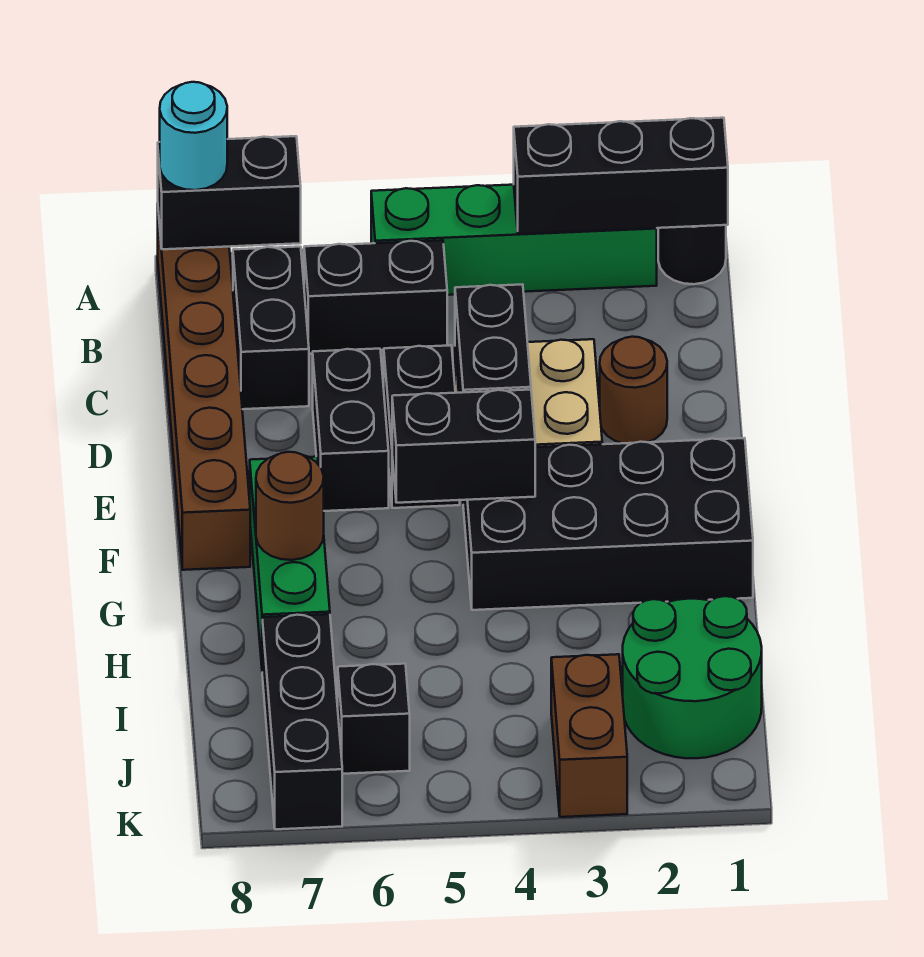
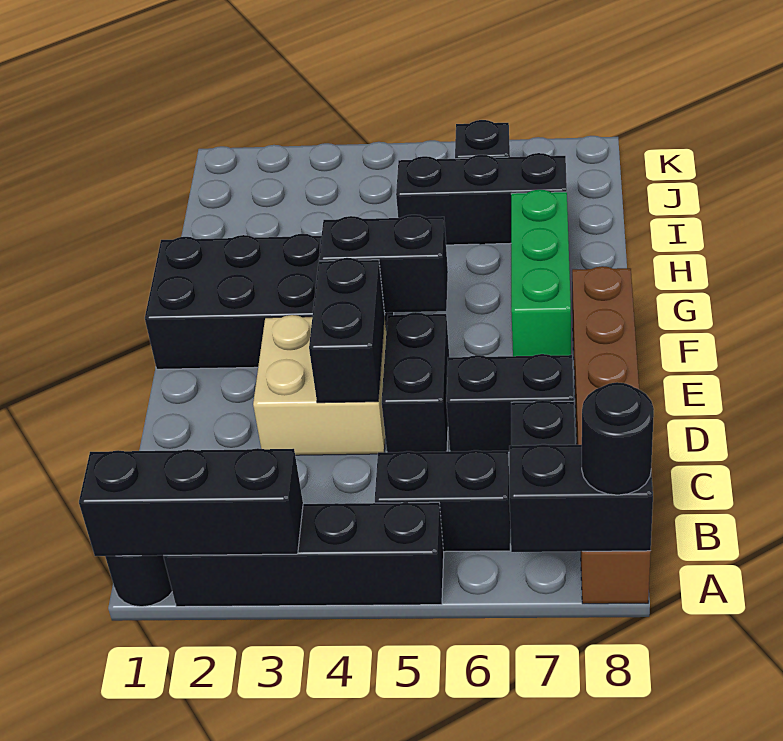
green brick A2:A5 level 1 -> black brick A2:A5 level 1
cyan round brick A8 level 3 -> black round brick A8 level 3
brown round brick D2 level 1 -> none
black brick D6:E6 level 1 -> black brick D6:D7 level 1
brown round brick G7 level 2 -> none
green round brick I1:J2 level 1 -> none
black brick I7:K7 level 1 -> black brick I5:I7 level 1
brown brick J3:K3 level 1 -> none

